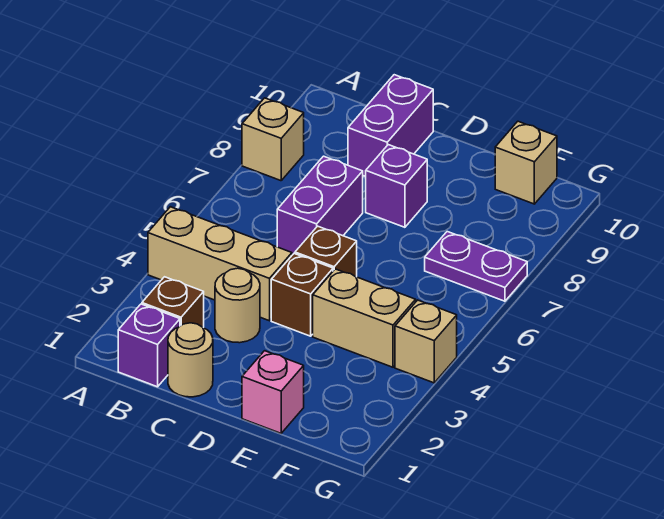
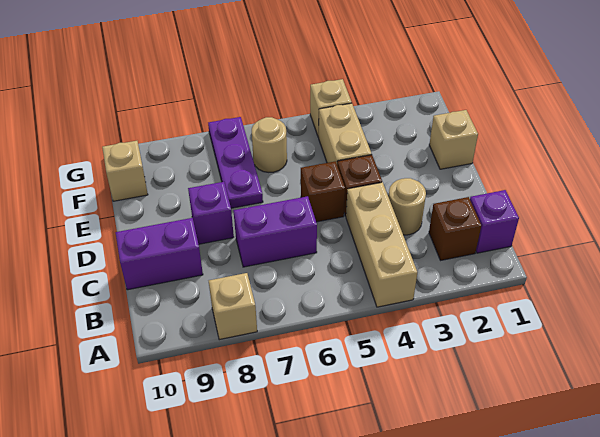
tan round brick C1 level 1 -> tan round brick F6 level 1
pink brick E1 level 1 -> tan brick E1 level 1
purple plate F7:G7 level 1 -> purple plate E7:G7 level 1

